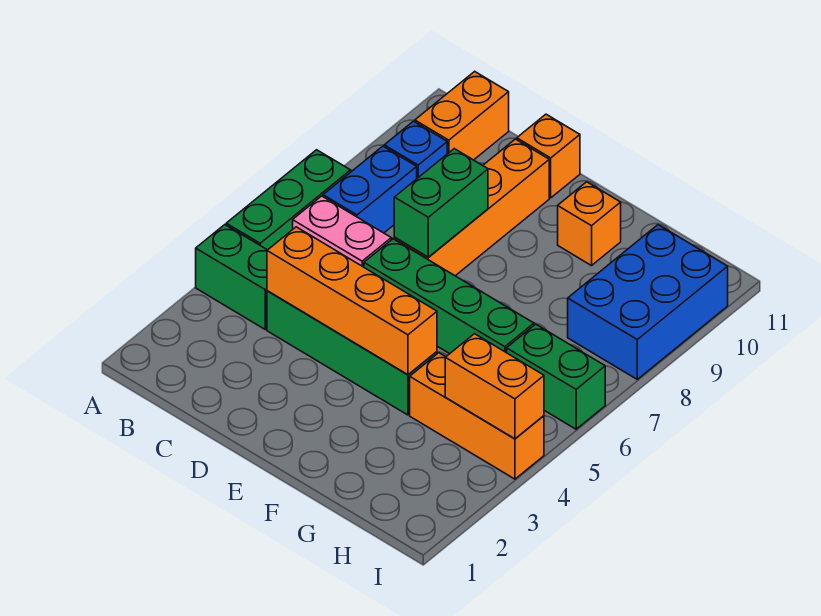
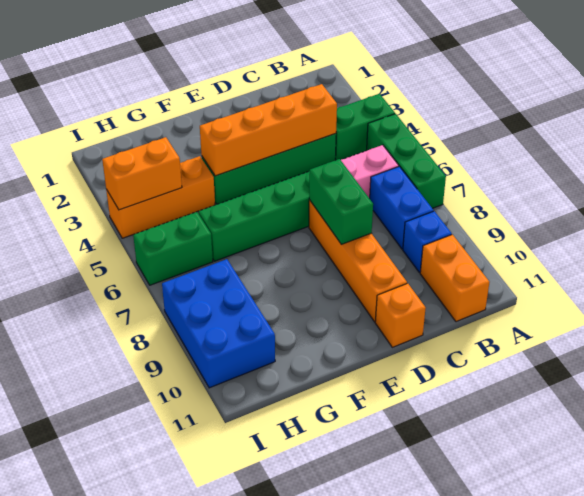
orange brick F10 level 1 -> none

